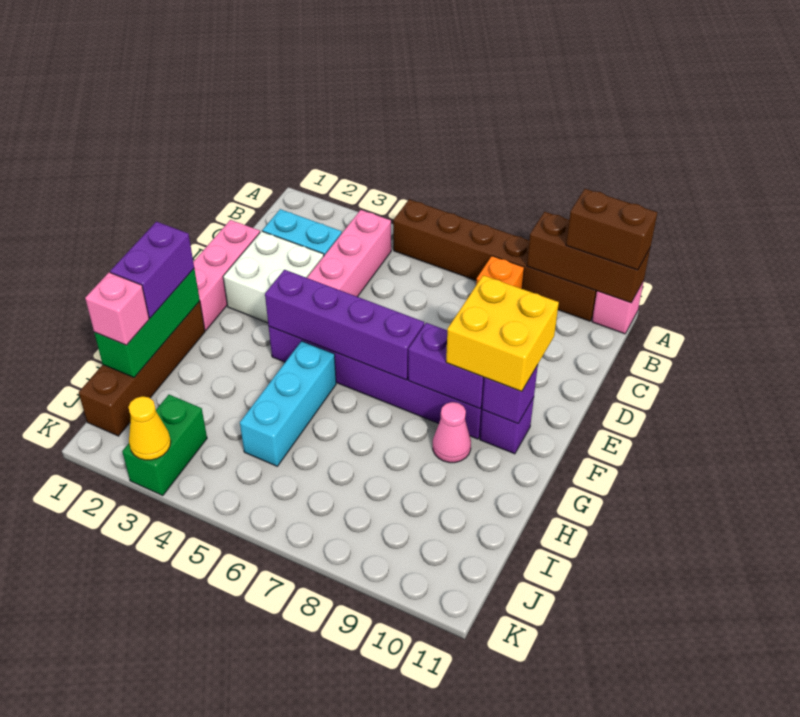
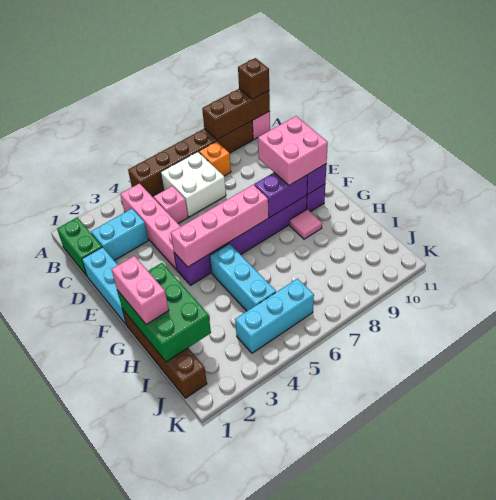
brown brick A10:A11 level 3 -> brown brick A11 level 3
pink brick D1:F1 level 1 -> cyan brick D1:F1 level 1
white brick D2:E3 level 1 -> white brick B6:C7 level 1
yellow brick E9:F10 level 3 -> pink brick E9:F10 level 3
purple brick F4:F7 level 2 -> pink brick F4:F7 level 2
green brick G1:I1 level 2 -> green brick G1:I2 level 2
purple brick G1:H1 level 3 -> pink brick G1:H1 level 3
pink cone G9 level 1 -> pink tile G9 level 1
pink brick I1 level 3 -> pink brick C5 level 1
green brick J3:K3 level 1 -> green brick B1:C1 level 1
none -> cyan brick J4:J6 level 1
yellow cone K3 level 2 -> none

